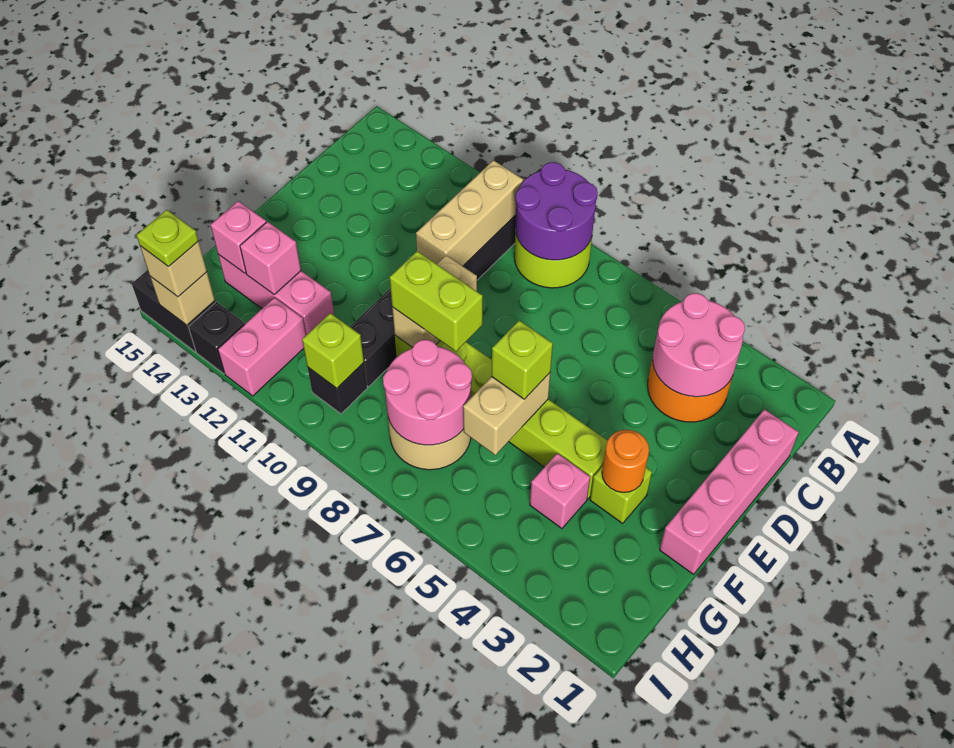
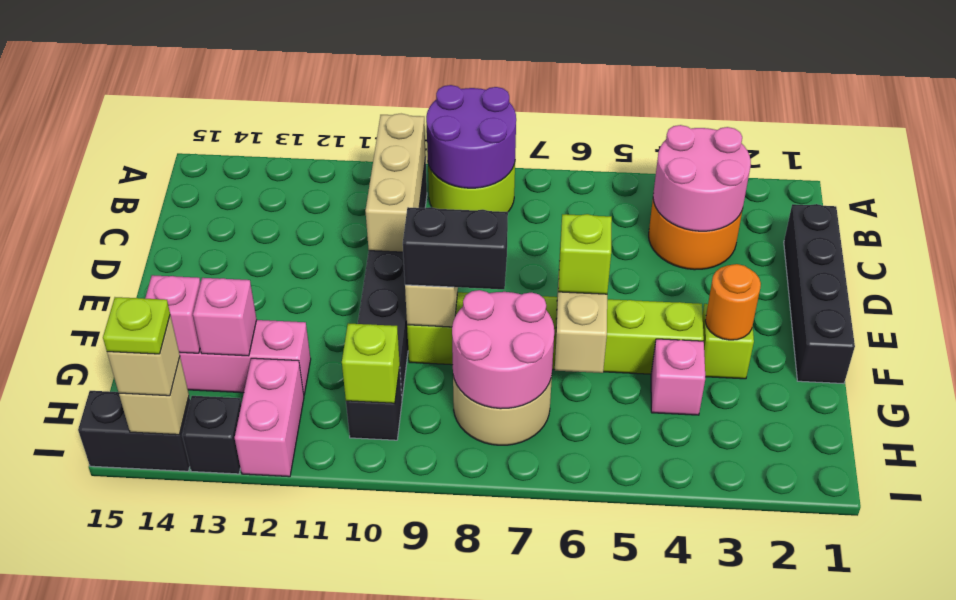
pink brick C1:F1 level 1 -> black brick C1:F1 level 1
lime brick F8:F9 level 3 -> black brick F8:F9 level 3

